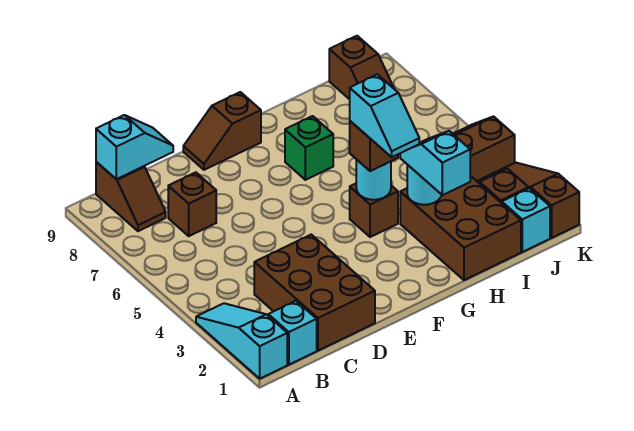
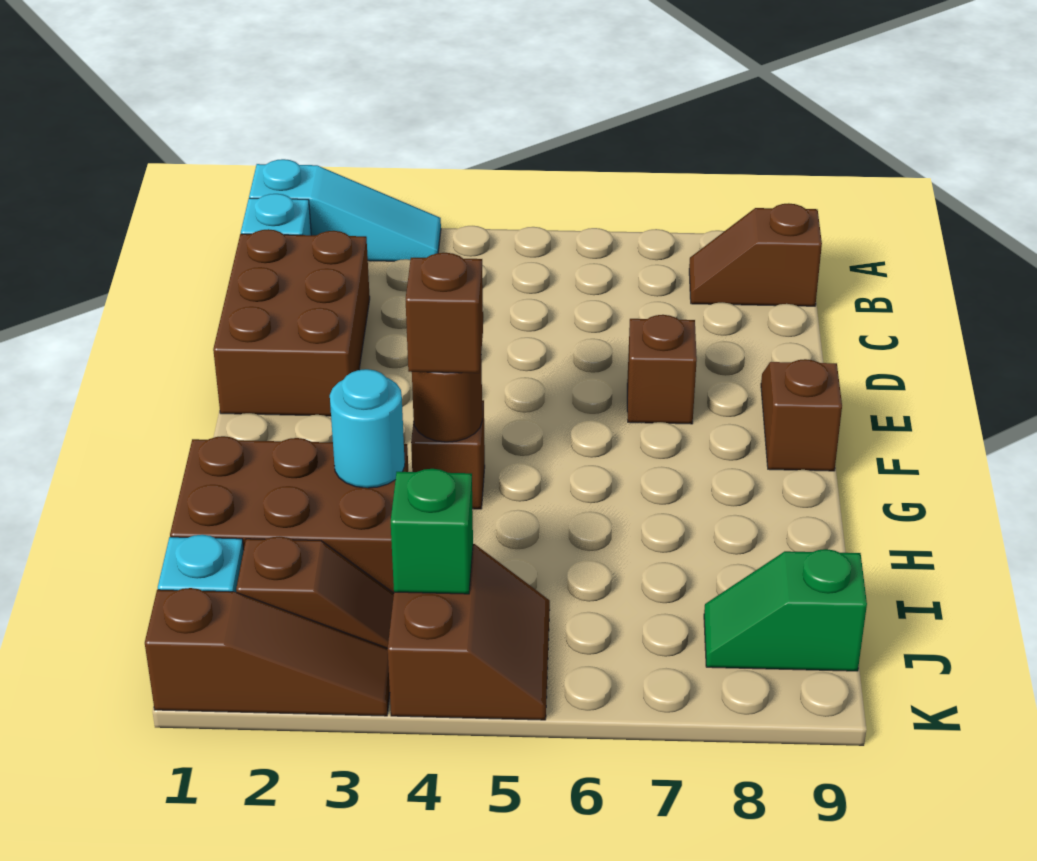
cyan slope B9:C9 level 2 top B -> none
brown brick C1:D3 level 1 -> brown brick C1:E2 level 1
brown brick C7 level 1 -> brown brick E7 level 1
cyan slope G3:G4 level 4 top 4 -> none
cyan round brick G4 level 2 -> brown round brick G4 level 2
green brick G7 level 1 -> green brick J4 level 2
cyan slope H2:H3 level 3 top 2 -> none
brown slope J8:J9 level 1 top 9 -> green slope J8:J9 level 1 top 9

